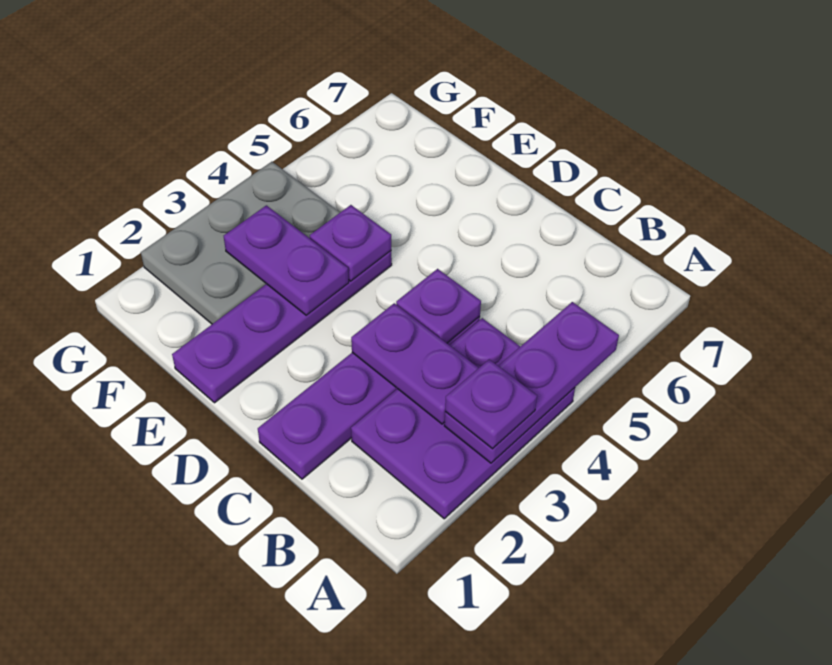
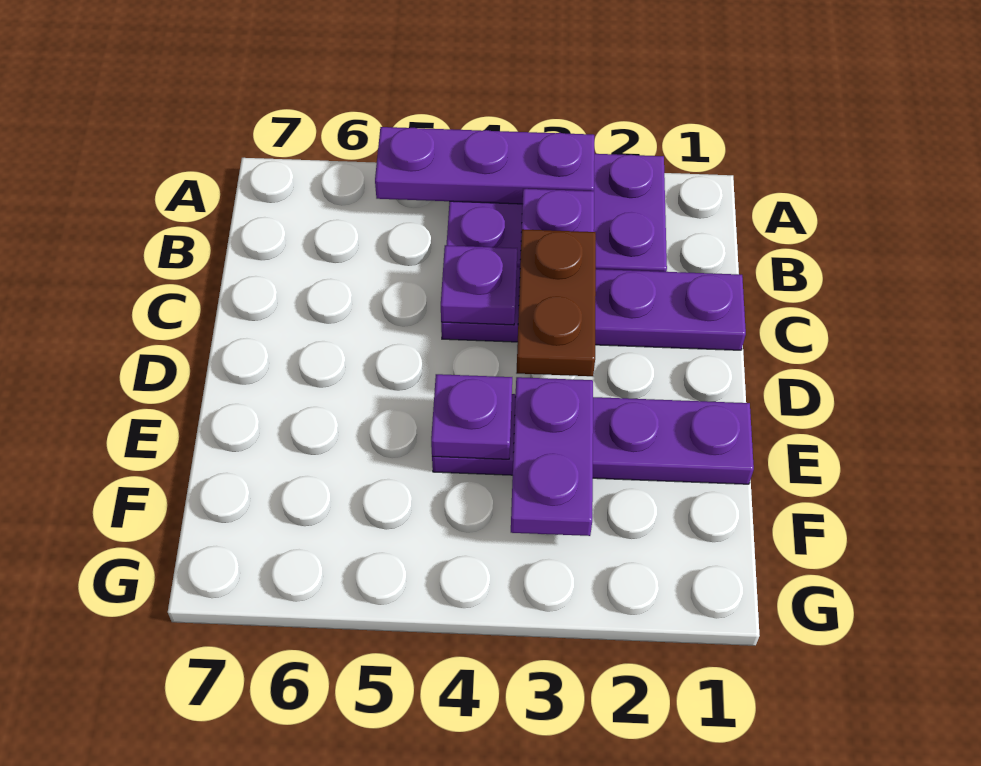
purple plate A3 level 3 -> none
none -> brown plate C3:D3 level 3
grey plate F2:G4 level 1 -> none

